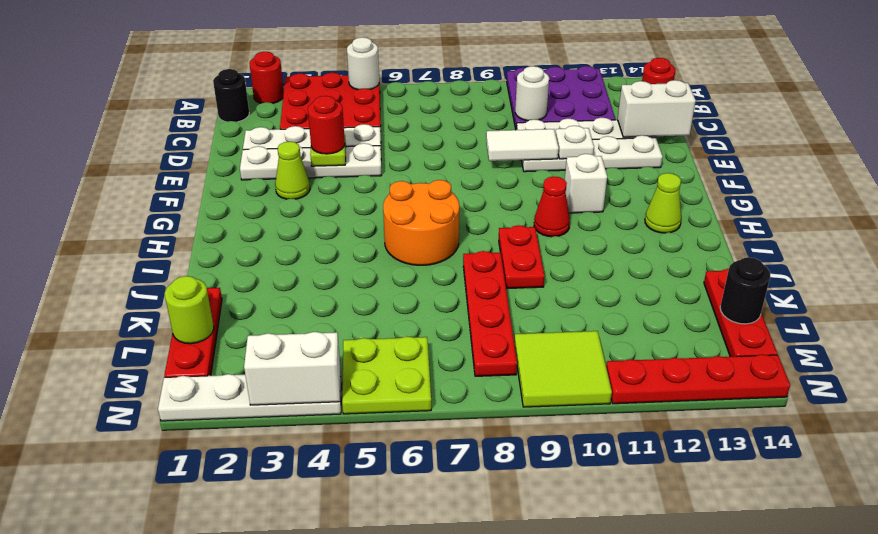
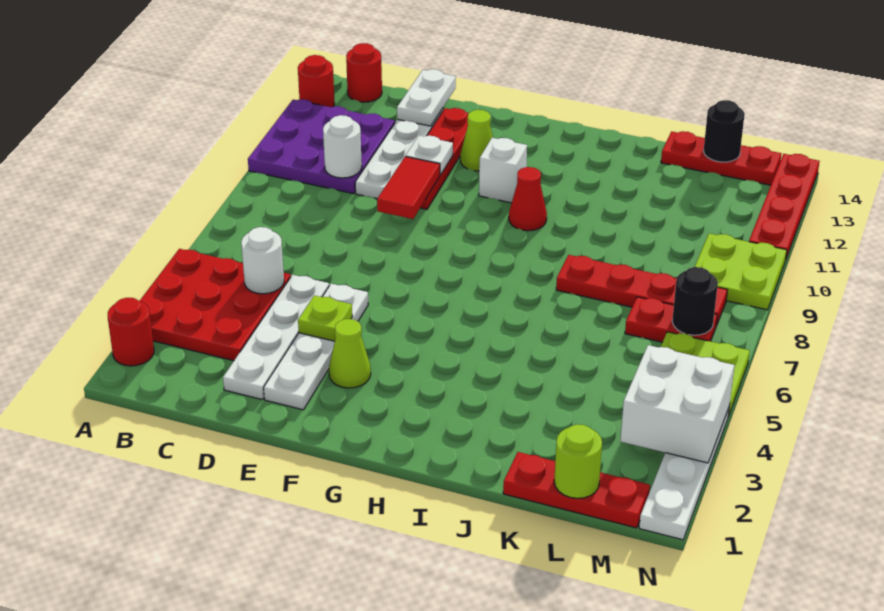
white round brick A5 level 2 -> white round brick C5 level 2
black round brick B1 level 1 -> black round brick M7 level 2
white brick D13:D14 level 2 -> white plate D13:D14 level 2
red round brick E4 level 3 -> red round brick A13 level 1
white tile E9:E10 level 2 -> red tile E9:E10 level 2
white plate E10:E13 level 1 -> red plate E10:E13 level 1
orange round brick H6:I7 level 1 -> none
lime cone H13 level 1 -> lime cone F12 level 1
red plate I9:J9 level 1 -> red plate L7:M7 level 1
lime tile M9:N10 level 1 -> lime plate M9:N10 level 1
white brick N3:N4 level 2 -> white brick M3:N4 level 2

